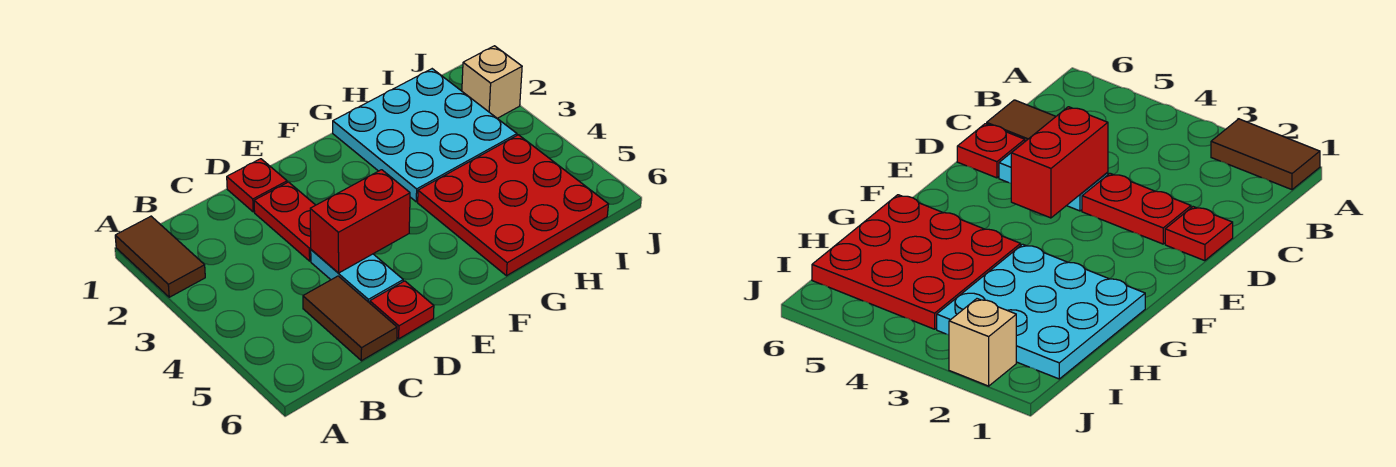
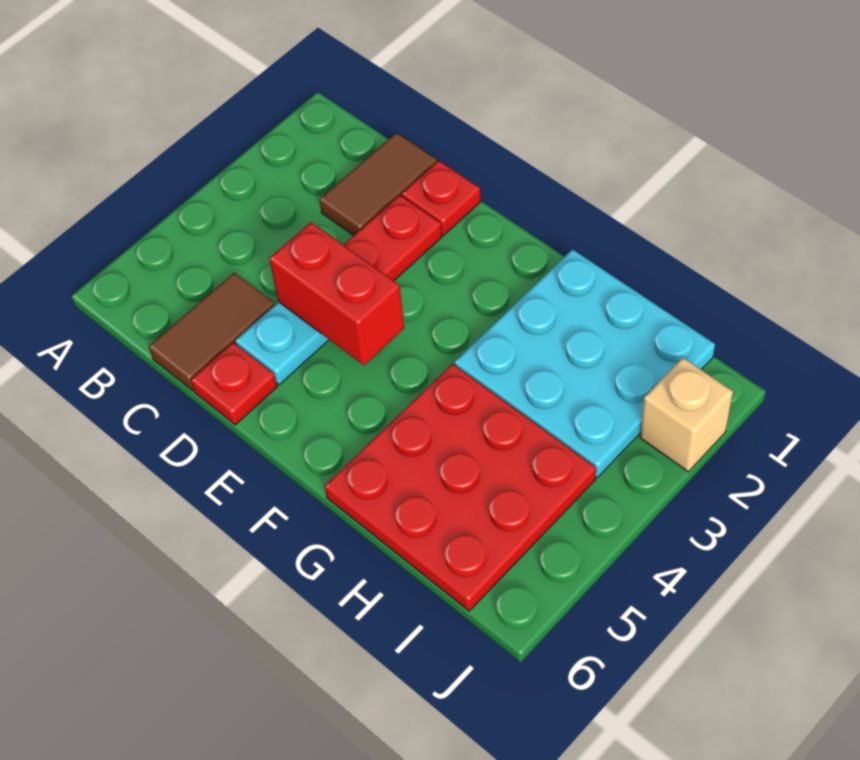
brown tile A1:A2 level 1 -> brown tile C1:C2 level 1

